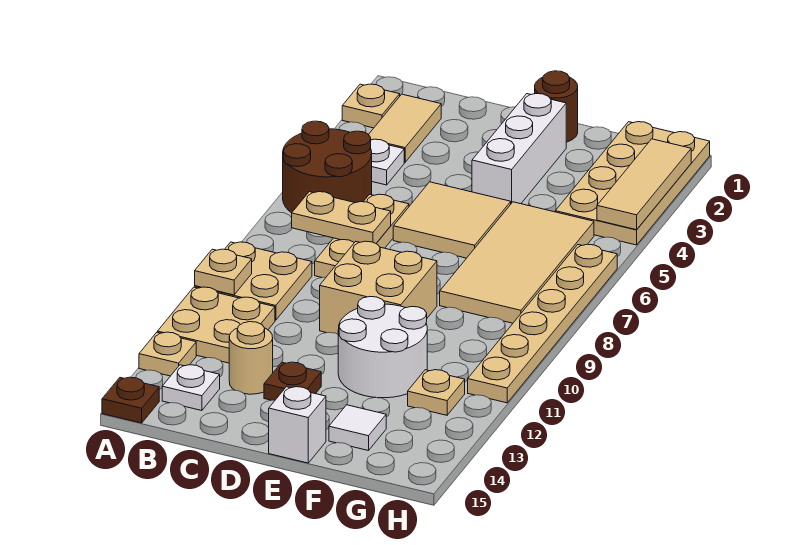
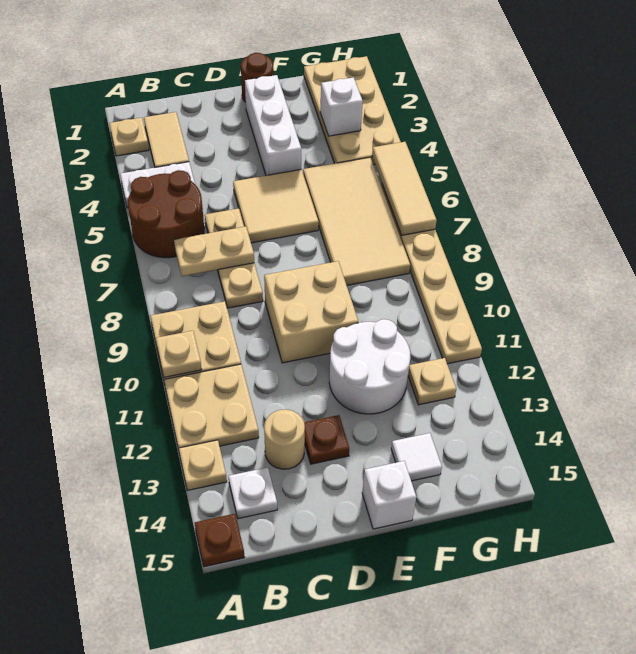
none -> white brick G3 level 2
tan tile H2:H4 level 2 -> tan tile H5:H7 level 2

